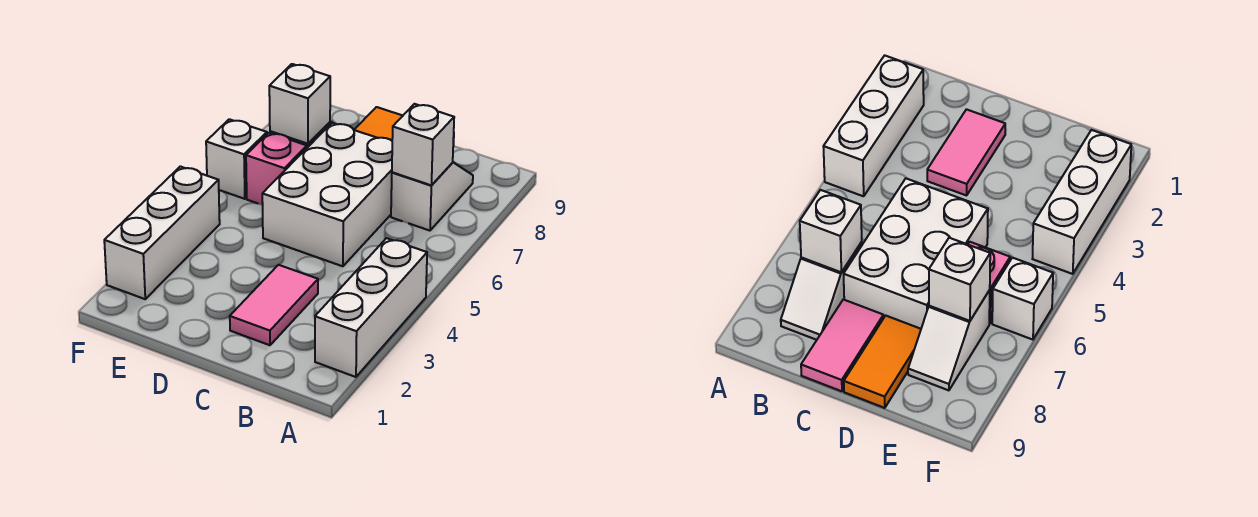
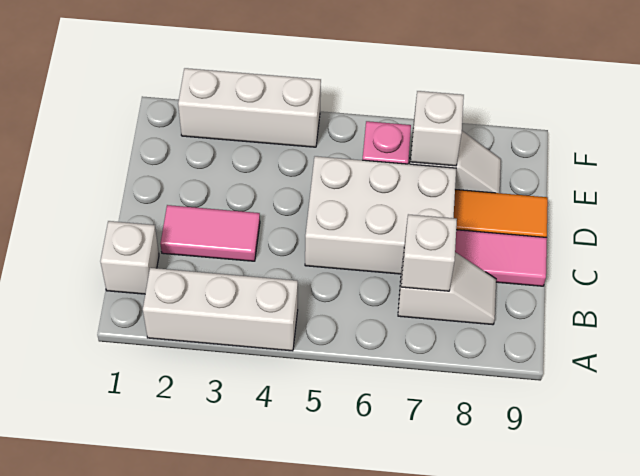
white brick F6 level 1 -> white brick B1 level 1

